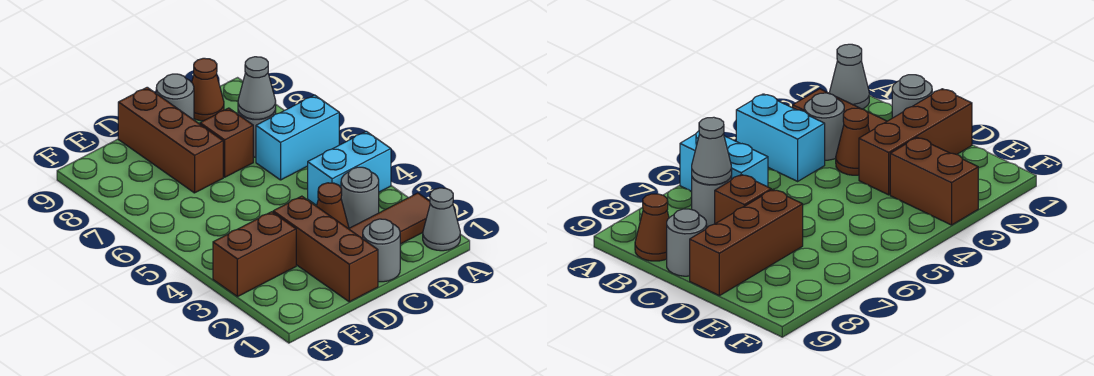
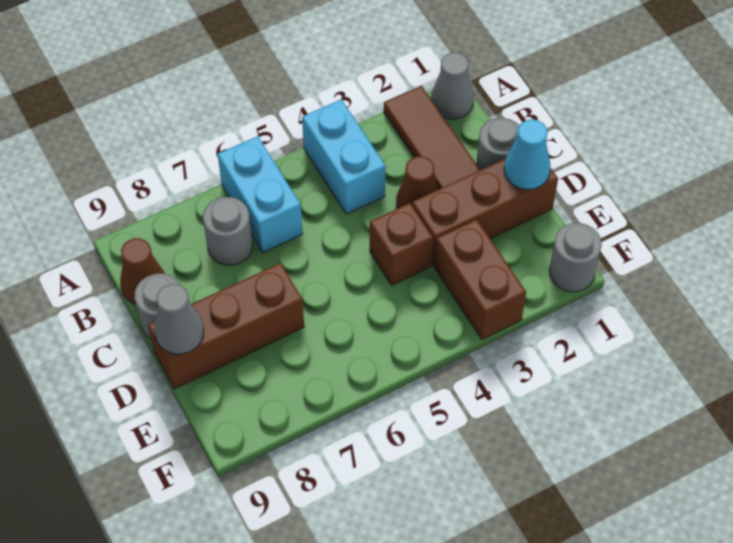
grey round brick B3 level 1 -> grey round brick F1 level 1
grey cone B7 level 2 -> grey cone D9 level 2
brown brick C7 level 1 -> brown brick D4 level 1
none -> cyan cone D1 level 2

